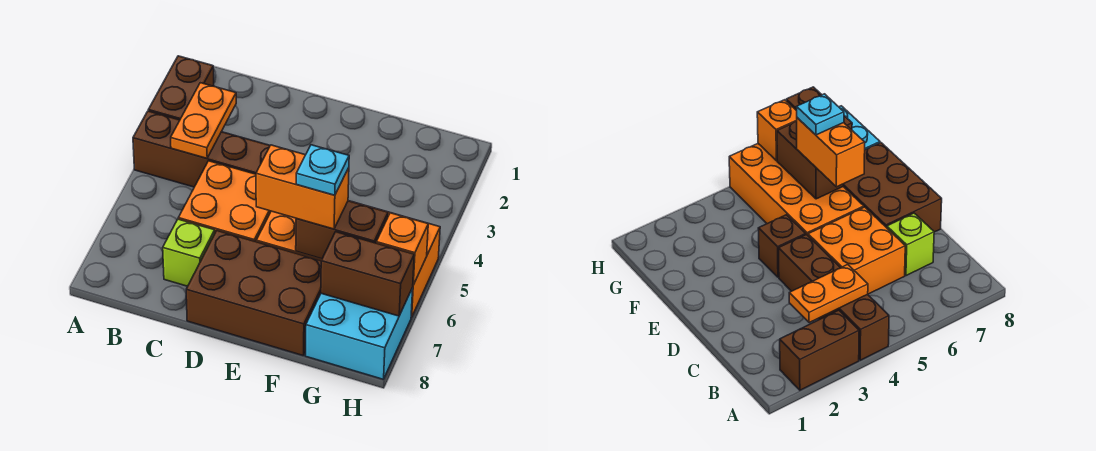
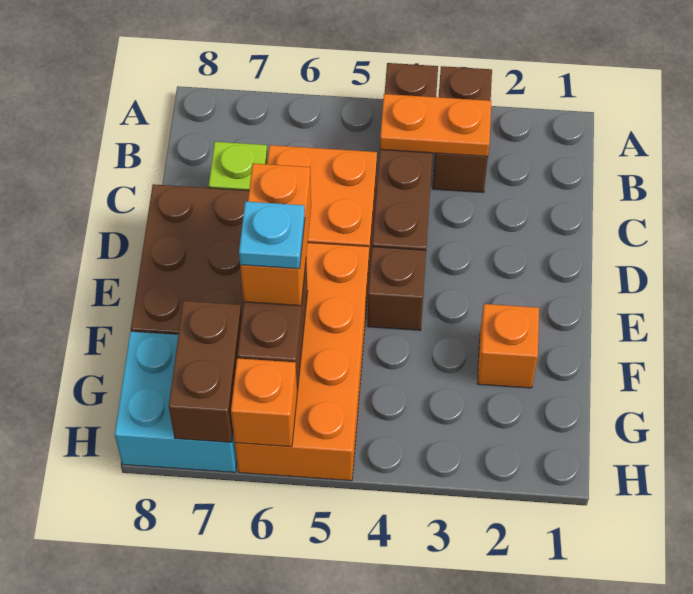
brown brick A2:A3 level 1 -> brown brick A3:B3 level 1
none -> orange brick F2 level 1

